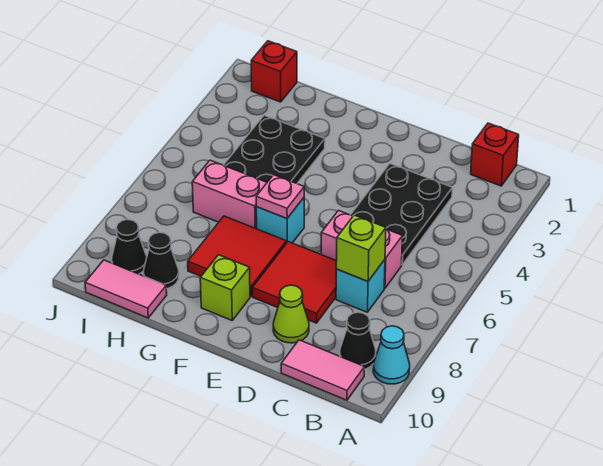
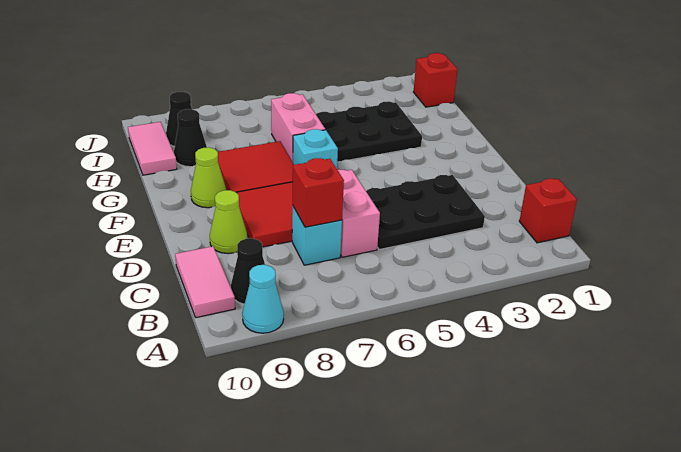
lime brick C7 level 2 -> red brick C7 level 2
pink plate F6 level 2 -> none
lime brick F9 level 1 -> lime cone F9 level 1

